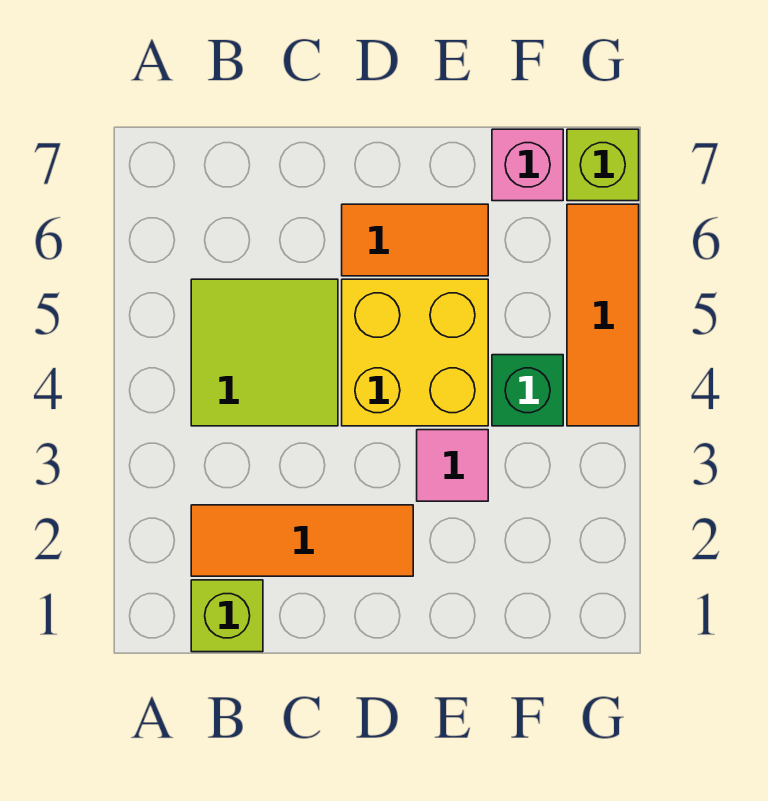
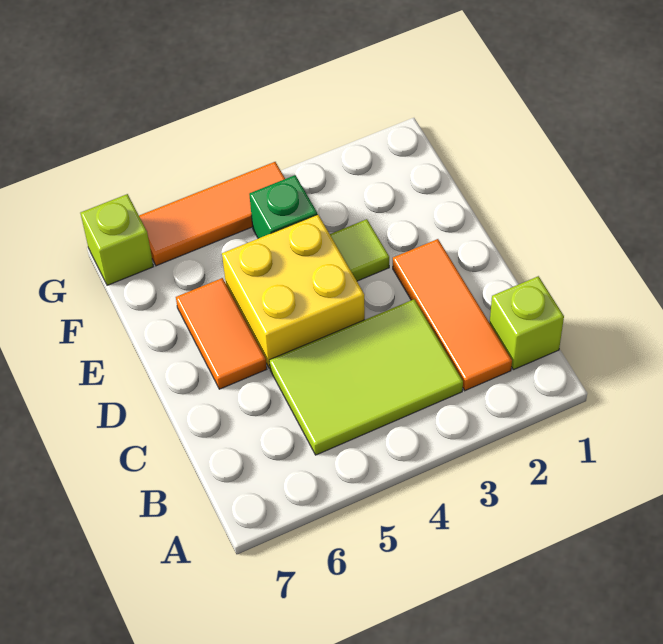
lime tile B4:C5 level 1 -> lime tile B3:C5 level 1
pink tile E3 level 1 -> lime tile E3 level 1
pink brick F7 level 1 -> none

